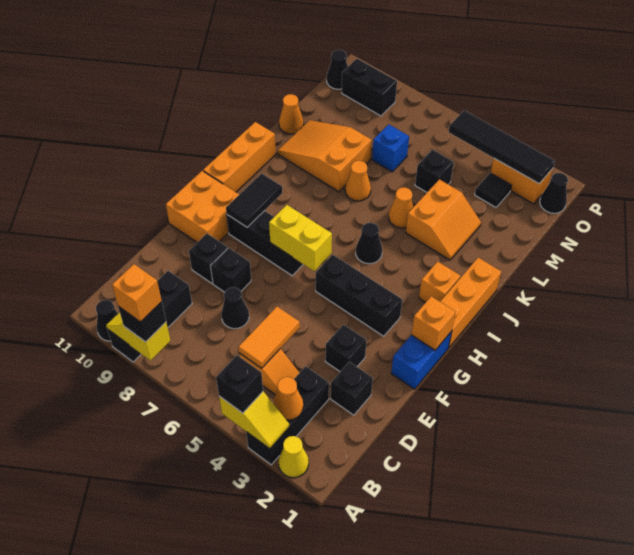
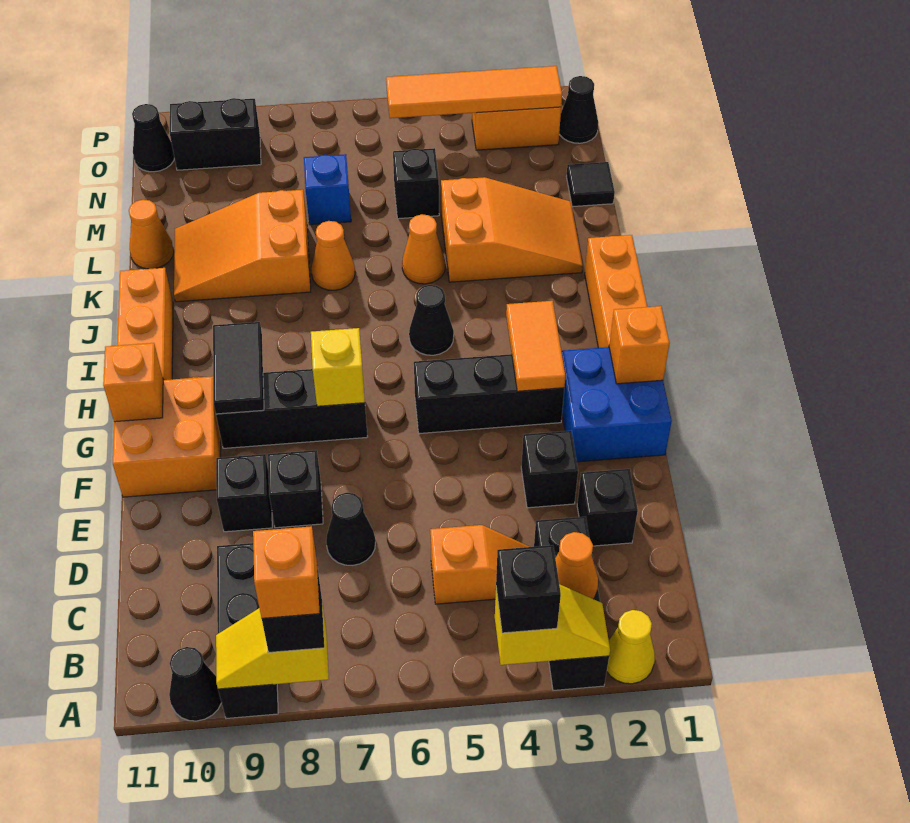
orange tile C5:D5 level 2 -> orange tile G3:H3 level 2
blue brick F1:G1 level 1 -> blue brick F1:G2 level 1
yellow brick G6:G7 level 2 -> yellow brick G7 level 2
orange brick I2 level 1 -> orange brick G11 level 2
orange slope K3:L4 level 1 top 4 -> orange slope K2:L4 level 1 top 4
black tile N3 level 1 -> black tile M1 level 1
black tile O2:O5 level 2 -> orange tile O2:O5 level 2

